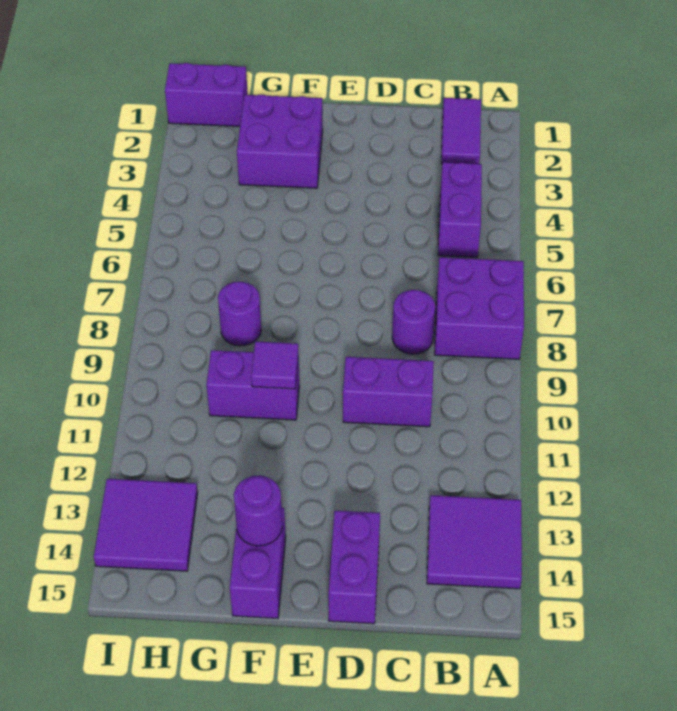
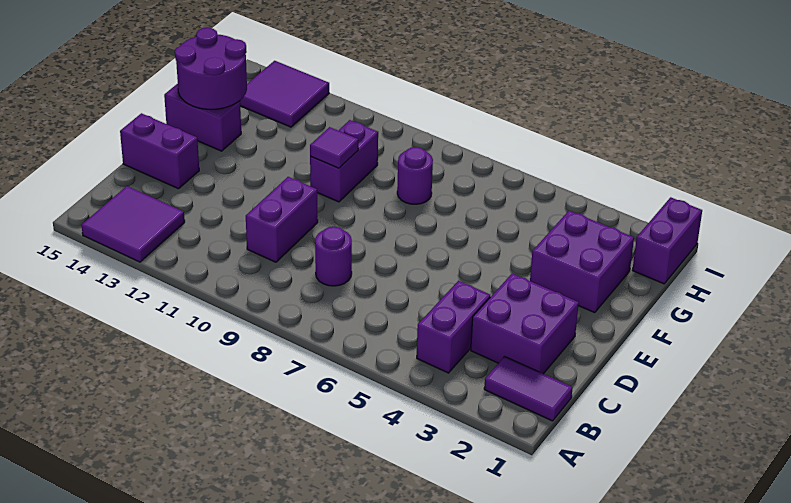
purple brick A7:B8 level 1 -> purple brick C2:D3 level 1
purple brick B4:B5 level 1 -> purple brick B4:C4 level 1
purple round brick F14 level 2 -> purple round brick F14:G15 level 2

